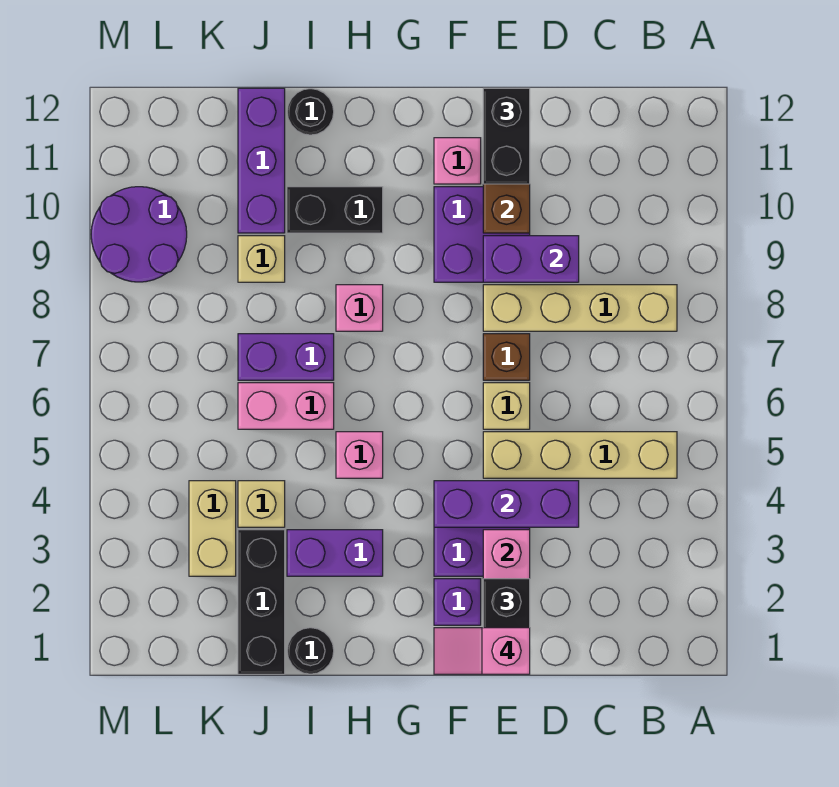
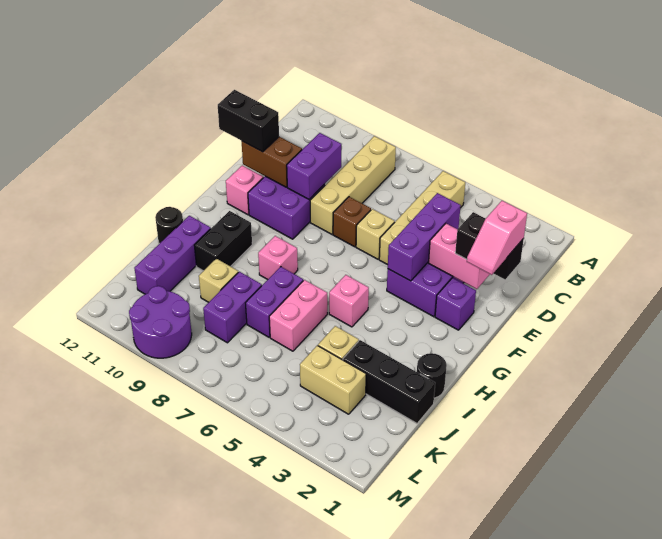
purple brick H3:I3 level 1 -> purple brick J8:K8 level 1
purple brick J10:J12 level 1 -> purple brick I11:K11 level 1

